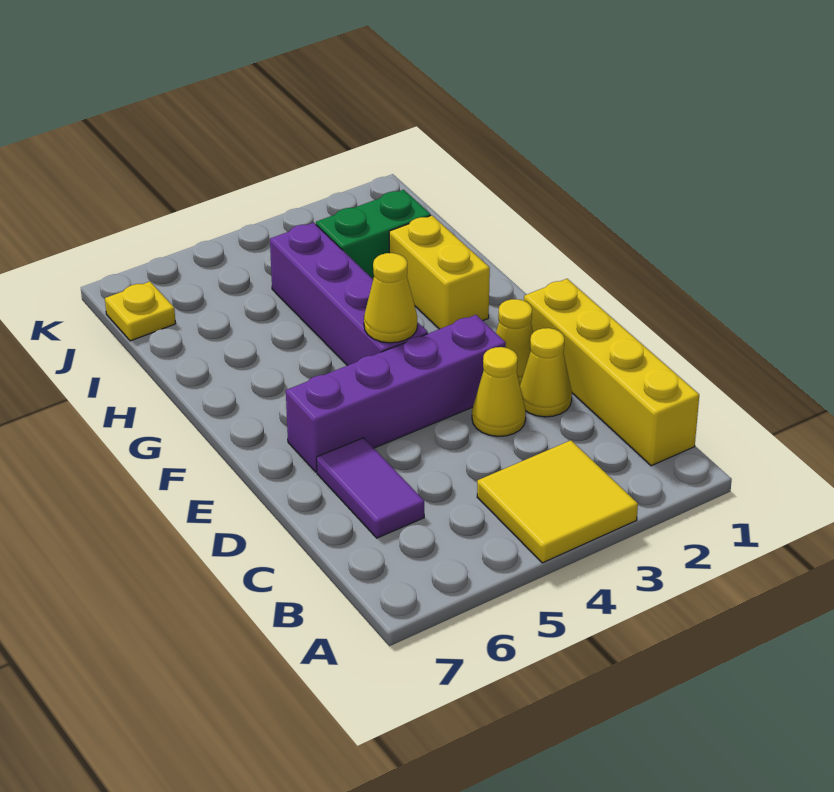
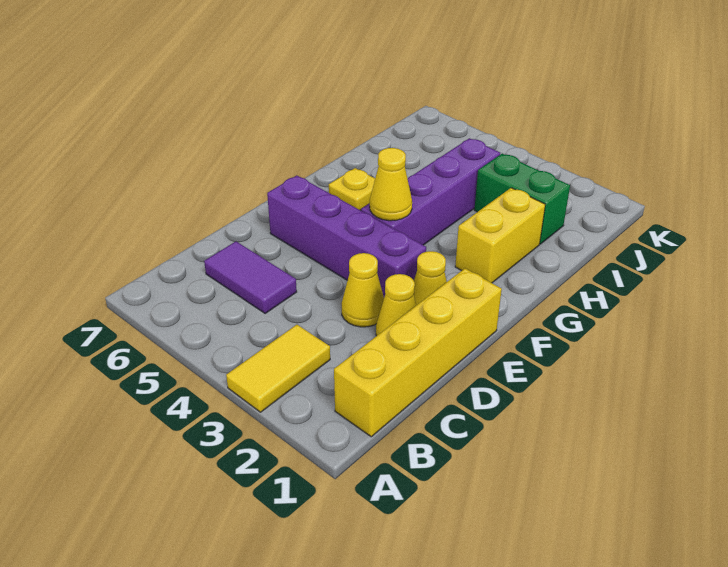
yellow tile A3:B4 level 1 -> yellow tile A3:B3 level 1
purple tile C6:D6 level 1 -> purple tile C5:C6 level 1
yellow plate J7 level 1 -> yellow plate G6 level 1

